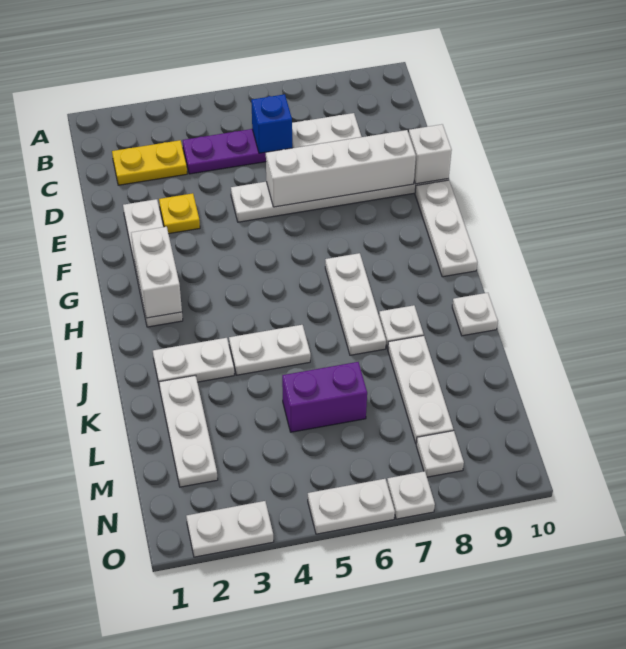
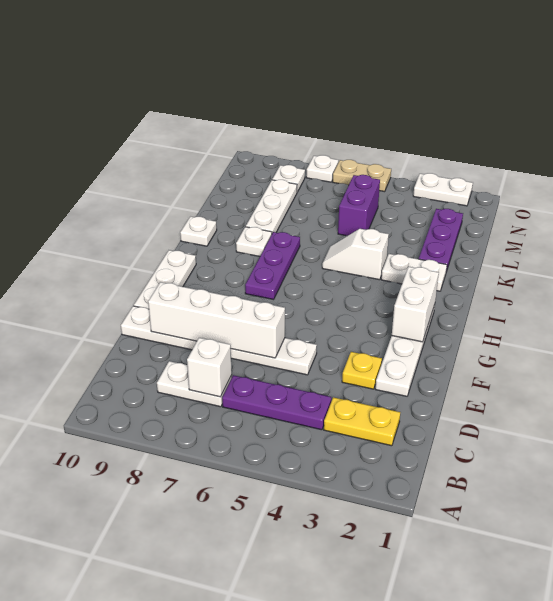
blue brick C6 level 2 -> none
white brick E10 level 2 -> white brick C7 level 2
white plate H7:J7 level 1 -> purple plate H7:J7 level 1
white plate J4:J5 level 1 -> white slope J4:J5 level 1 top 4
white plate K2:M2 level 1 -> purple plate K2:M2 level 1
purple brick L5:L6 level 1 -> purple brick L5:M5 level 1
white plate O5:O6 level 1 -> tan plate O5:O6 level 1

